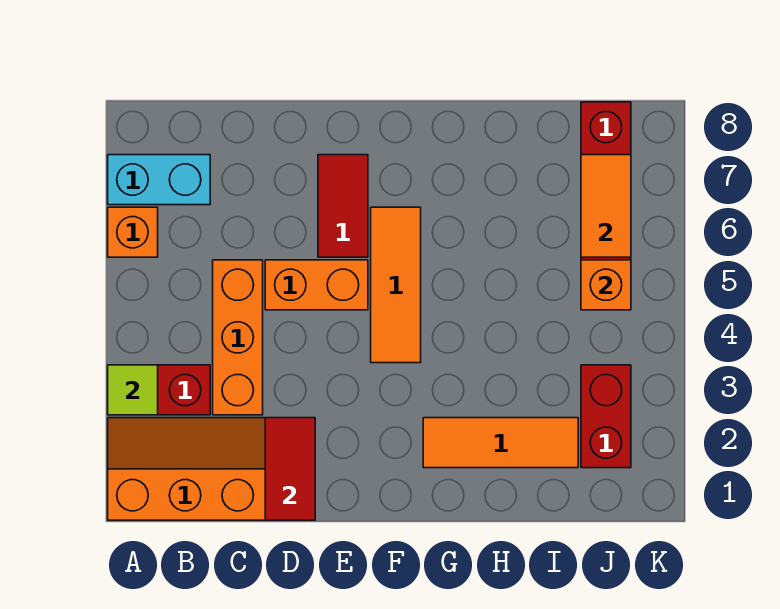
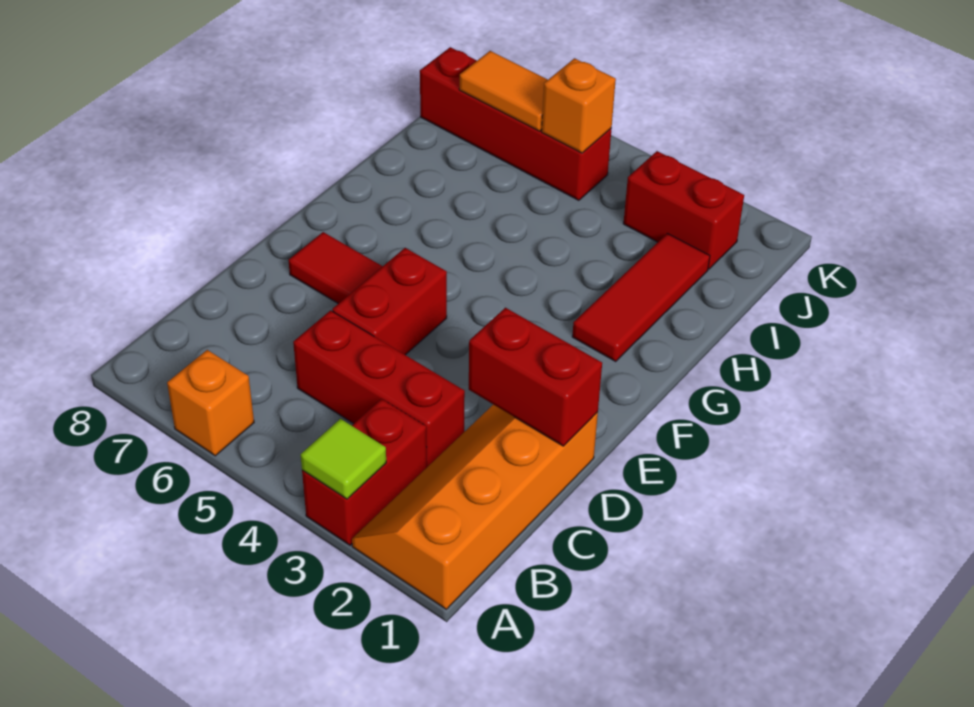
cyan brick A7:B7 level 1 -> none
orange brick C3:C5 level 1 -> red brick C3:C5 level 1
red tile D1:D2 level 2 -> red brick D1:D2 level 2
orange brick D5:E5 level 1 -> red brick D5:E5 level 1
orange tile F4:F6 level 1 -> none
orange tile G2:I2 level 1 -> red tile G2:I2 level 1

